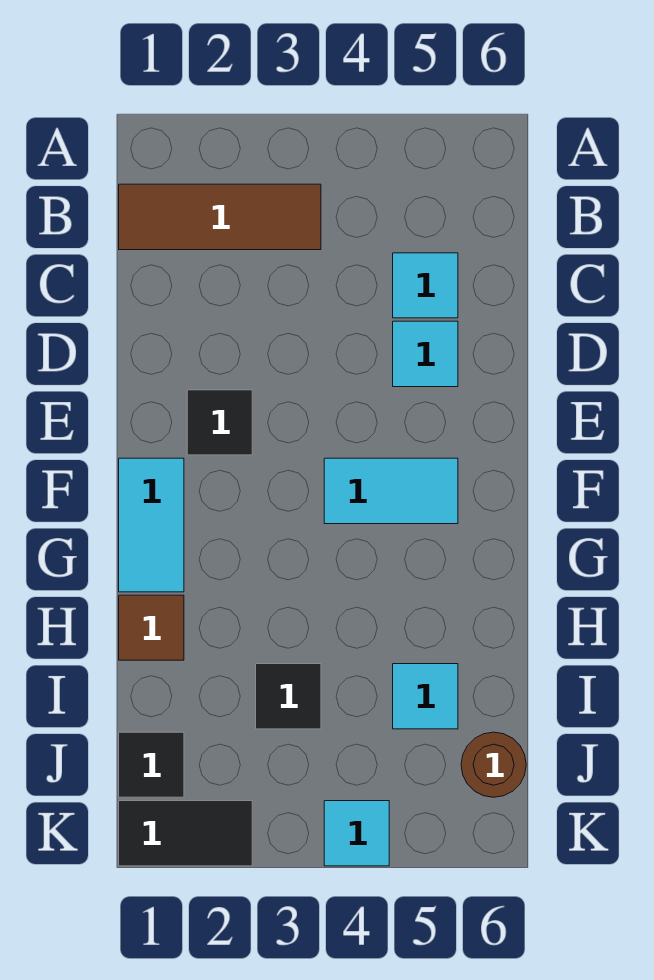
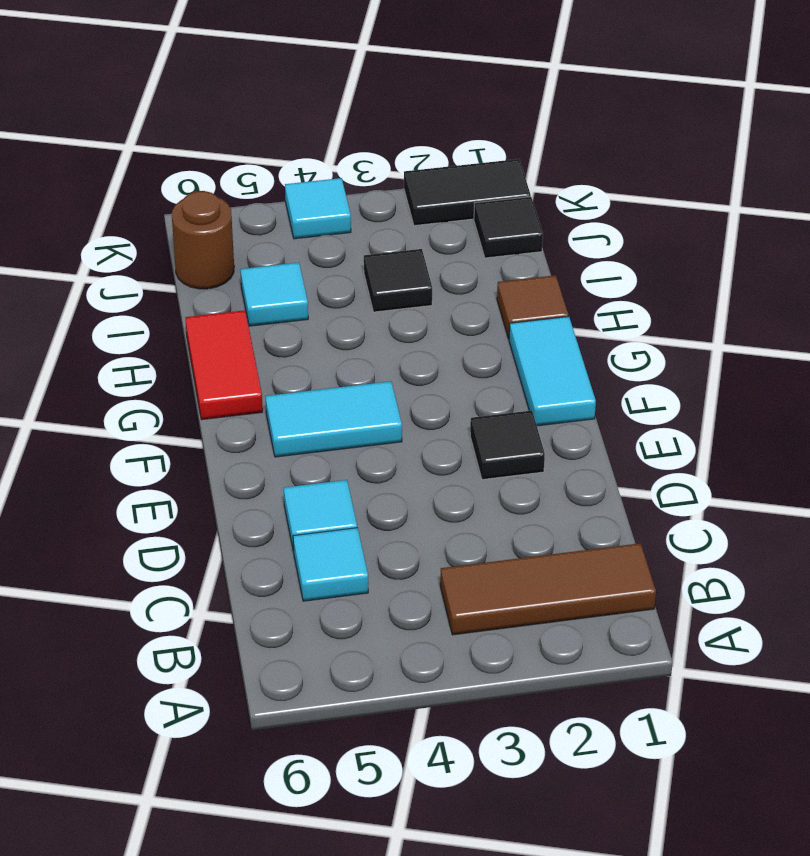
none -> red tile G6:H6 level 1

